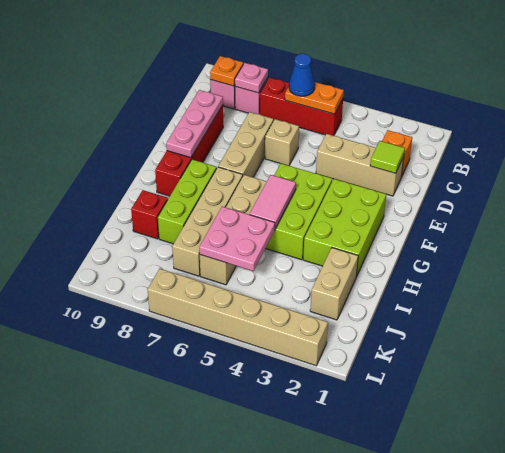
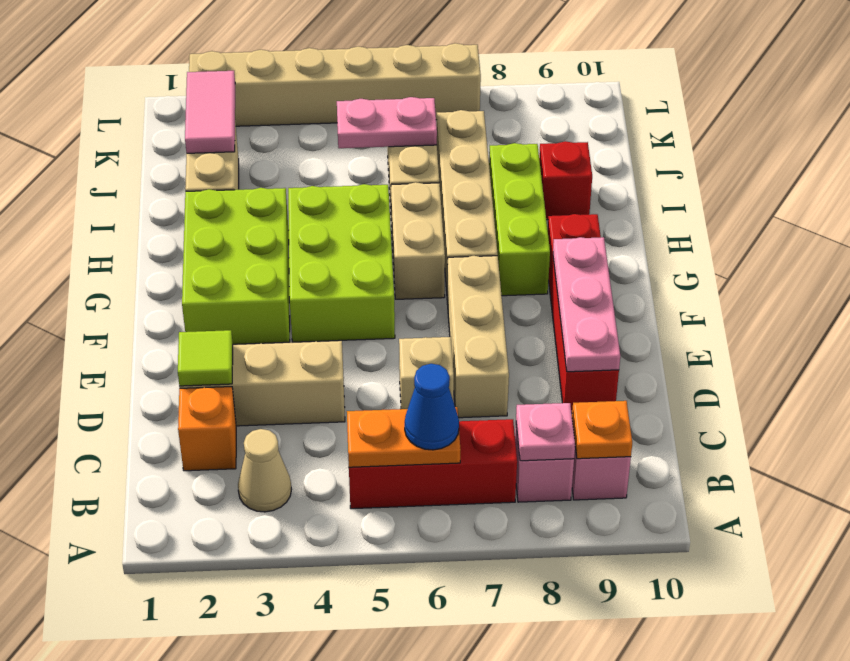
none -> tan cone B3 level 1
pink tile G5:H5 level 2 -> pink tile J2:K2 level 2
pink plate I5:J6 level 2 -> pink plate J5:J6 level 2

